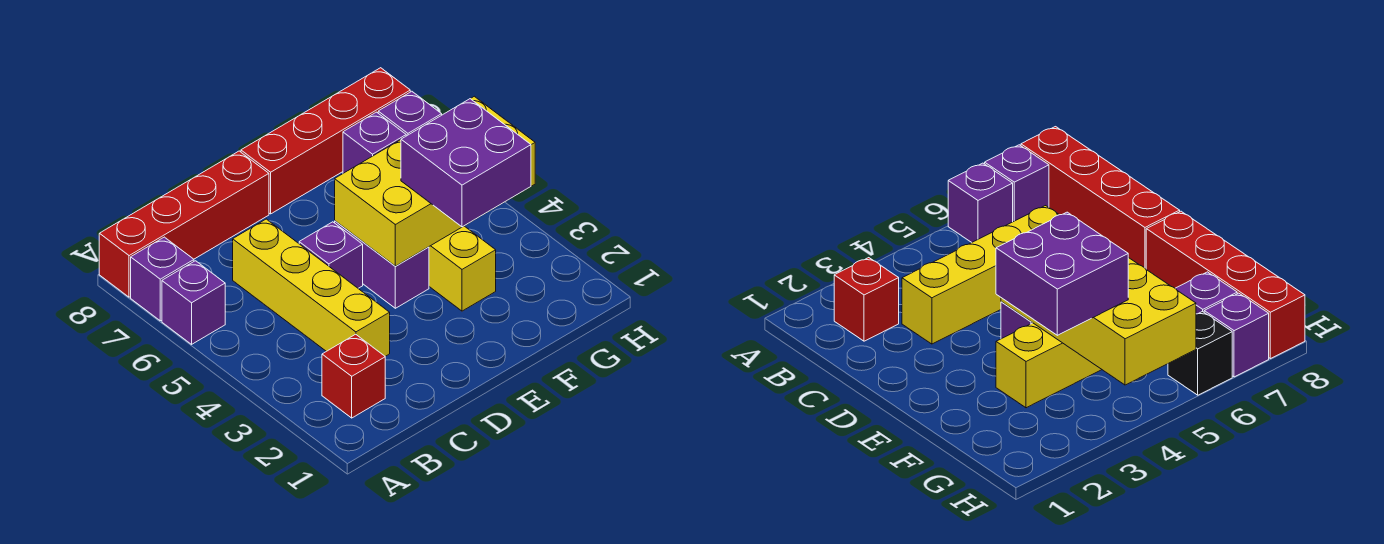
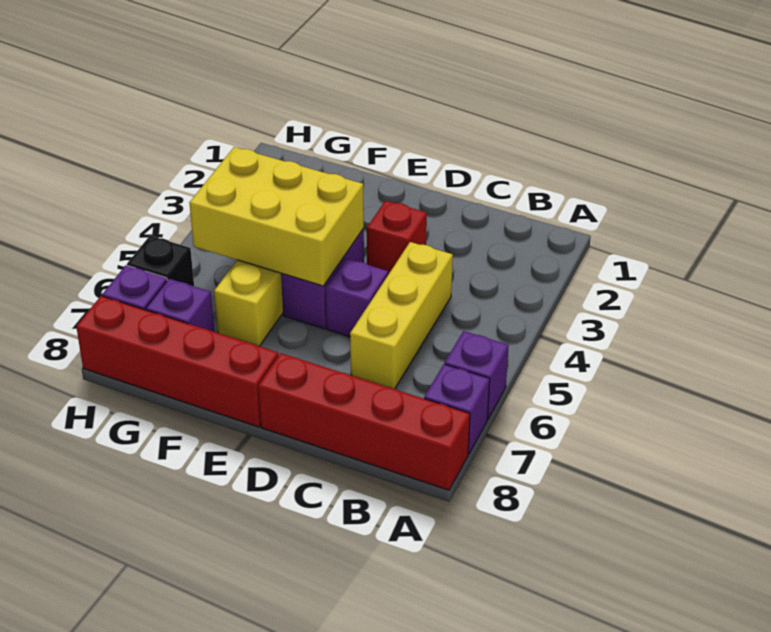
red brick B2 level 1 -> red brick D3 level 1
yellow brick C3:C6 level 1 -> yellow brick C4:C6 level 1
yellow brick E4:H5 level 2 -> yellow brick E4:G5 level 2
purple brick F3:G4 level 3 -> none

